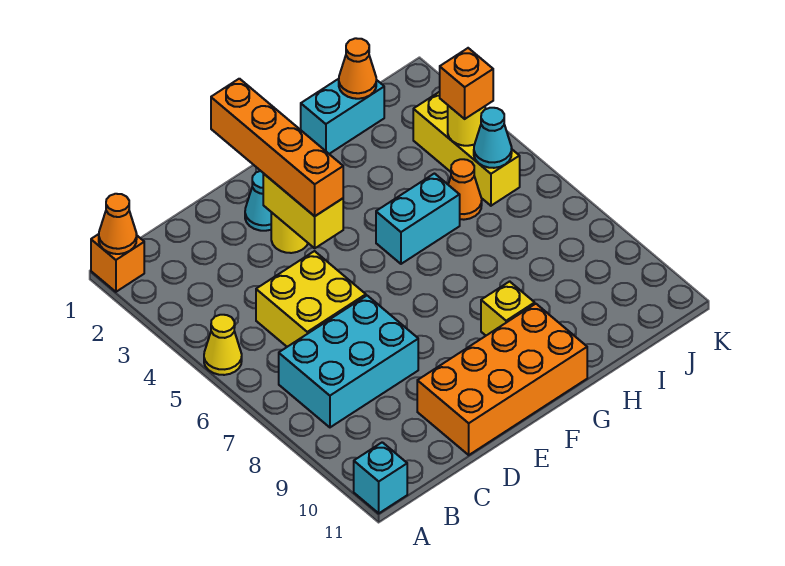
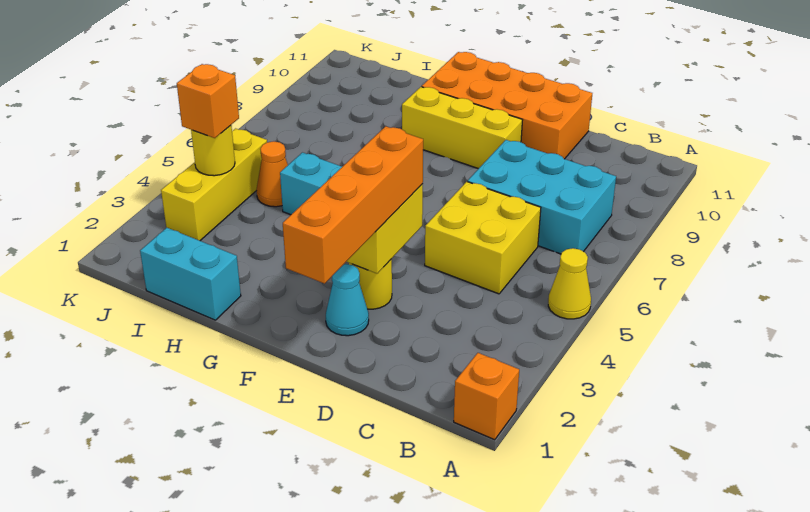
orange cone A1 level 2 -> none
cyan brick A11 level 1 -> none
yellow brick G9 level 1 -> yellow brick E9:G9 level 1
orange cone I1 level 2 -> none
cyan cone J5 level 2 -> none

